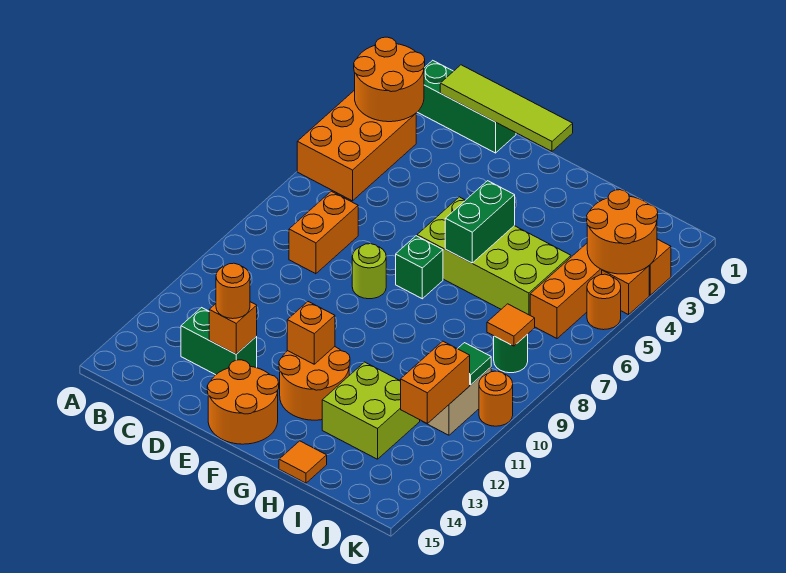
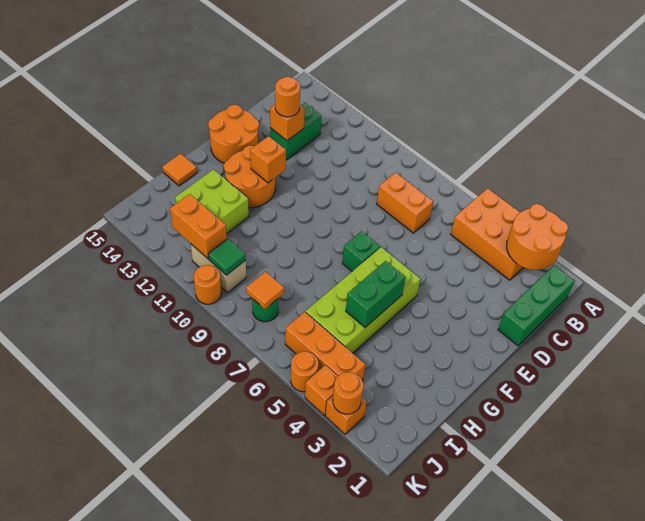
lime tile C1:F1 level 2 -> none
lime round brick E8 level 1 -> none
green brick G5:G6 level 2 -> green brick G5:H5 level 2
orange round brick J3:K4 level 2 -> orange round brick K3 level 2

